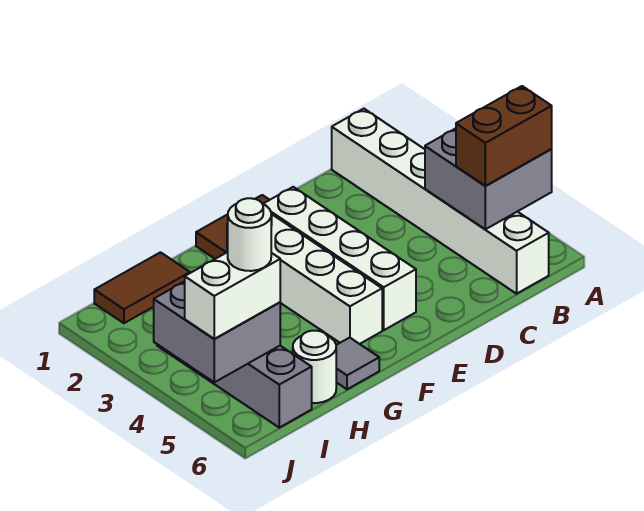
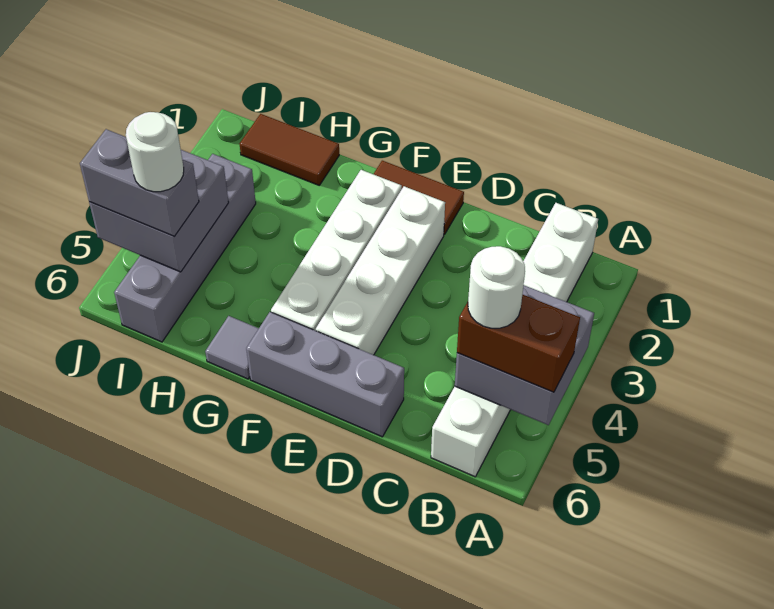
none -> grey brick D6:F6 level 1
white round brick H6 level 1 -> white round brick B5 level 4
white brick I5:J5 level 3 -> grey brick I5:J5 level 3

